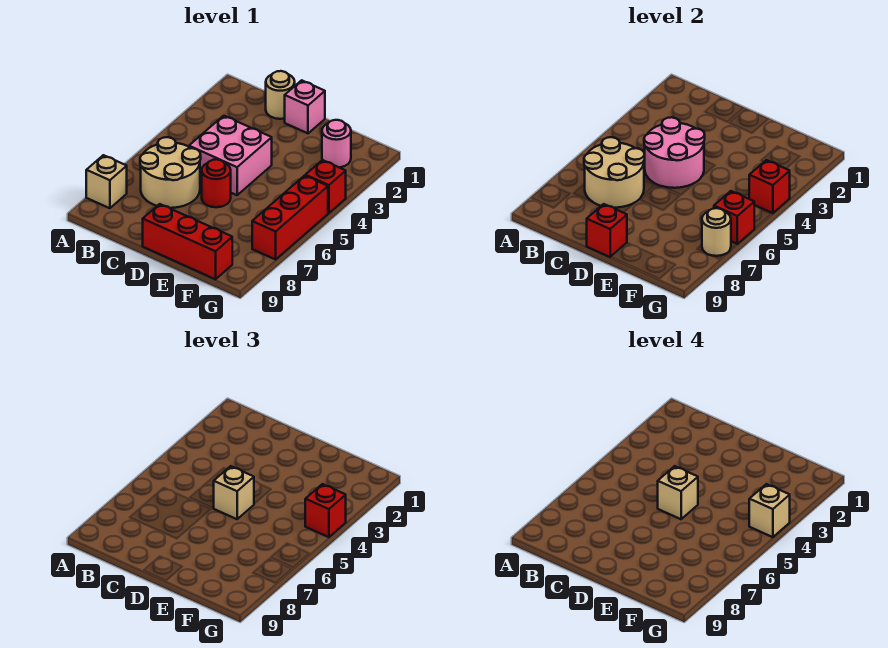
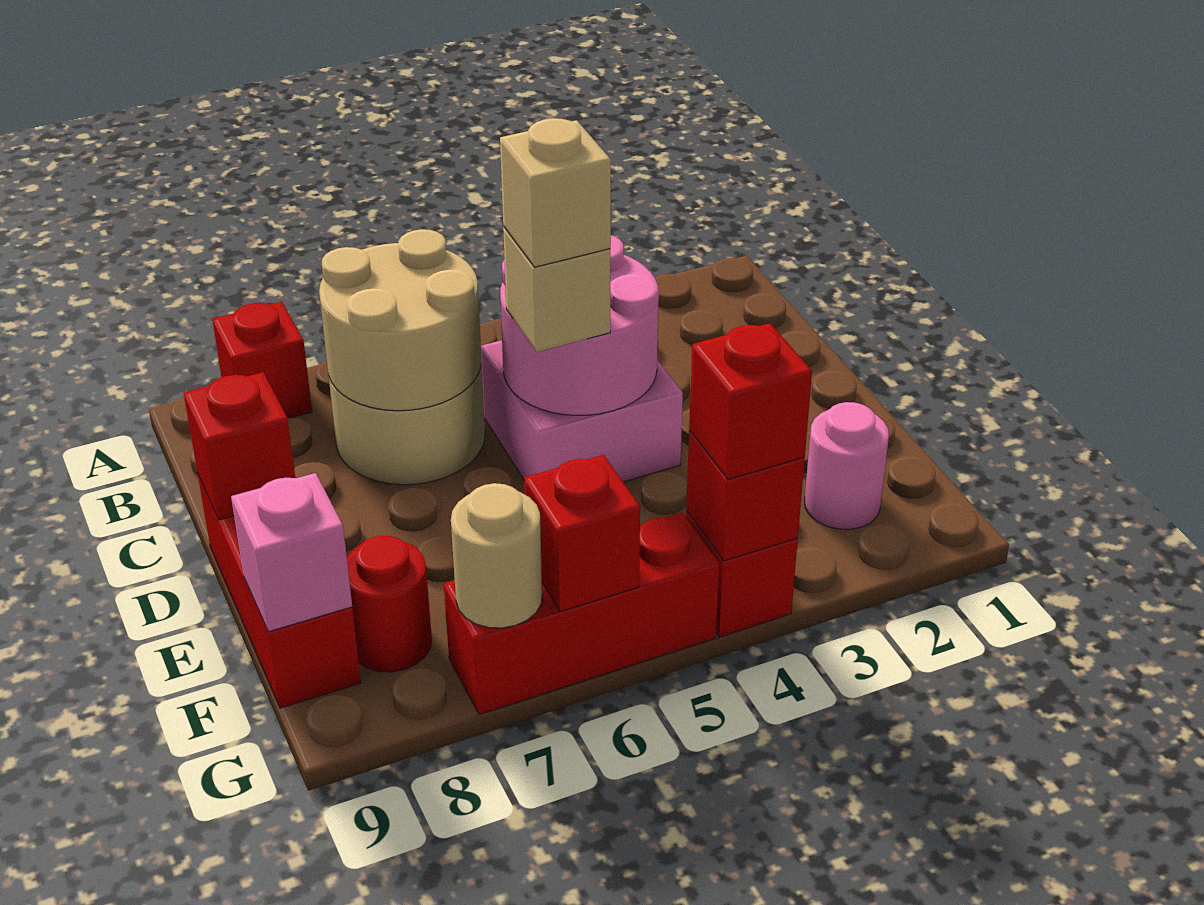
tan brick A8 level 1 -> red brick A8 level 1
tan round brick C1 level 1 -> none
pink brick D1 level 1 -> pink brick F9 level 2
red round brick D6 level 1 -> red round brick F8 level 1
tan brick G4 level 4 -> none

